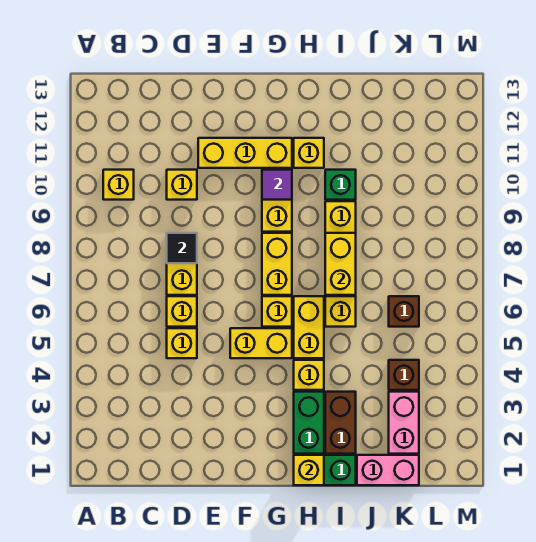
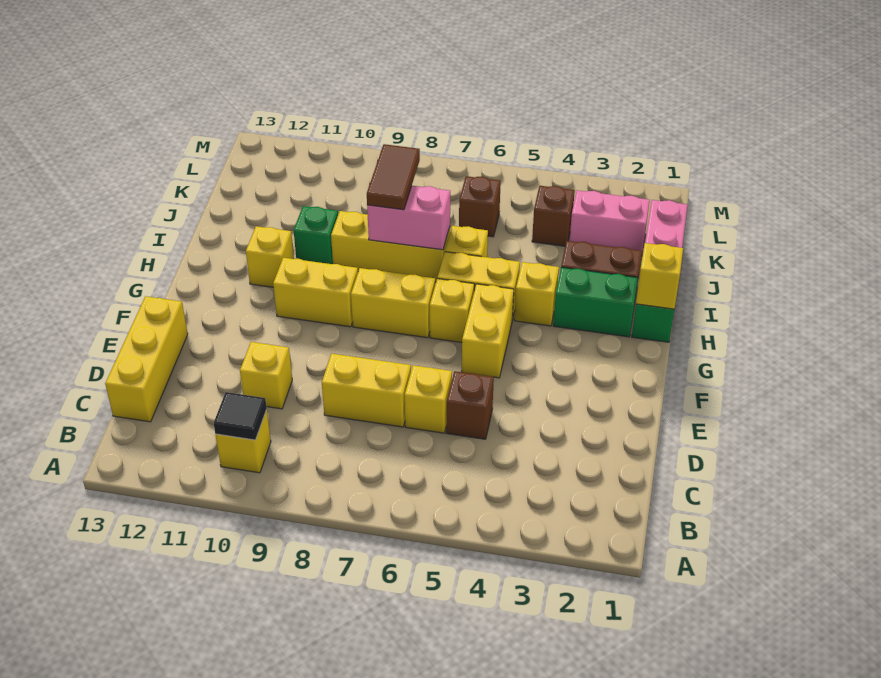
yellow brick D5 level 1 -> brown brick D5 level 1
black tile D8 level 2 -> black tile B10 level 2
yellow brick E11:G11 level 1 -> yellow brick C13:E13 level 1
purple tile G10 level 2 -> none
yellow brick I7:I8 level 2 -> pink brick I7:I8 level 2
none -> brown tile I8:J8 level 3

